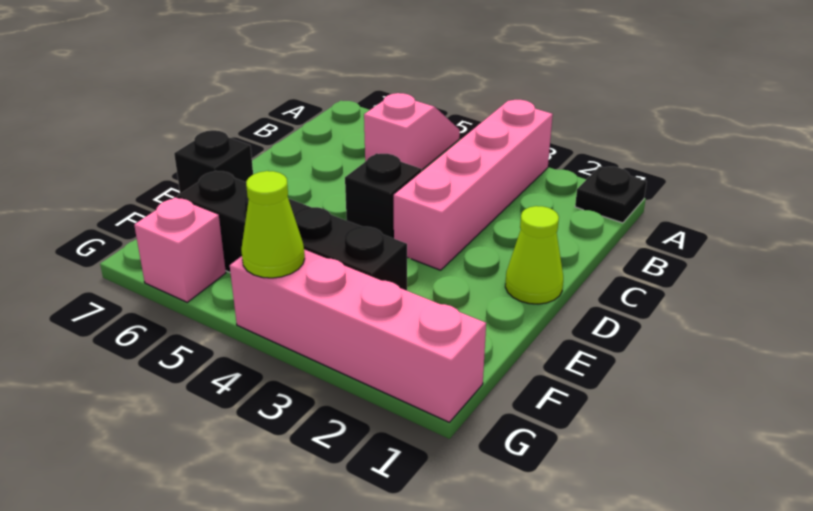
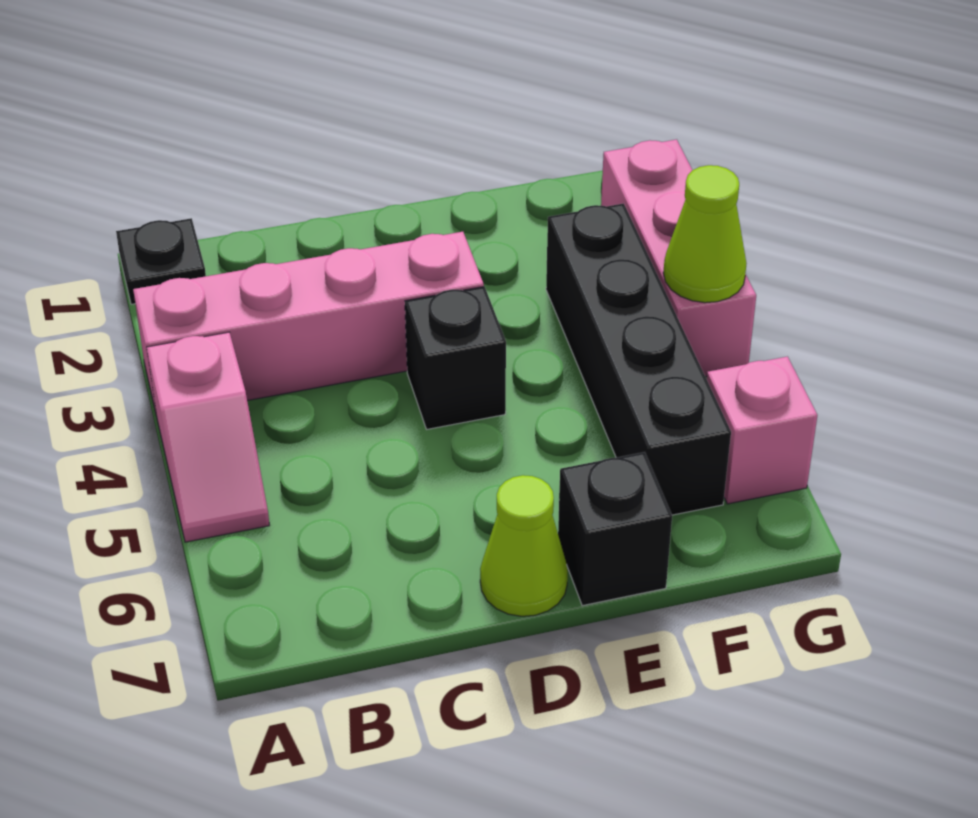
pink slope A5:B5 level 1 top B -> pink slope A4:A5 level 1 top 4
lime cone D1 level 1 -> lime cone D7 level 1
pink brick G1:G4 level 1 -> pink brick G2:G4 level 1

